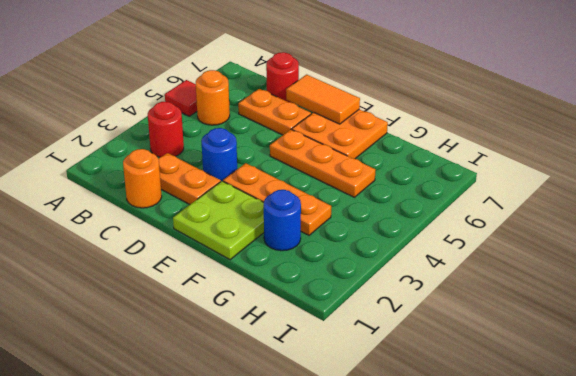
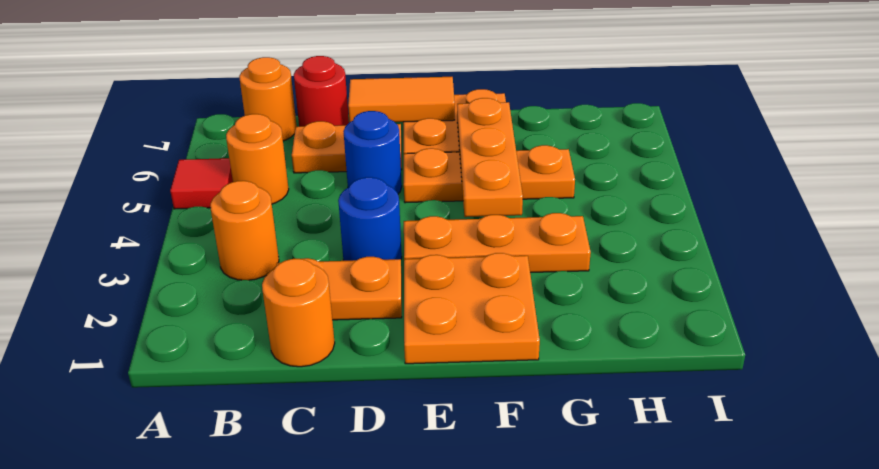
red round brick B3 level 1 -> orange round brick B3 level 1
none -> orange round brick B7 level 1
lime plate E1:F2 level 1 -> orange plate E1:F2 level 1
none -> orange plate F4:F6 level 2
blue round brick G2 level 1 -> blue round brick D5 level 1

